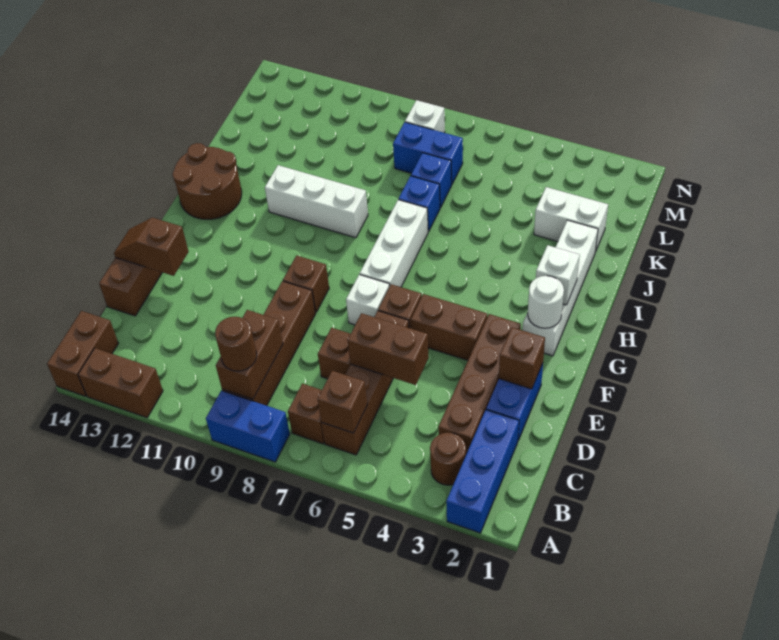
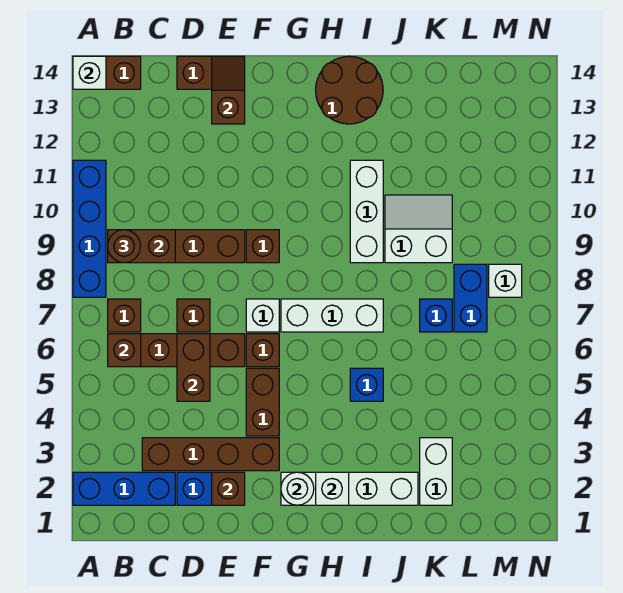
blue brick A8:A9 level 1 -> blue brick A8:A11 level 1
brown brick A12:A13 level 1 -> none
none -> white brick A14 level 2
brown round brick B3 level 1 -> none
blue brick J7 level 1 -> blue brick I5 level 1
none -> white slope J9:K10 level 1 top 9

